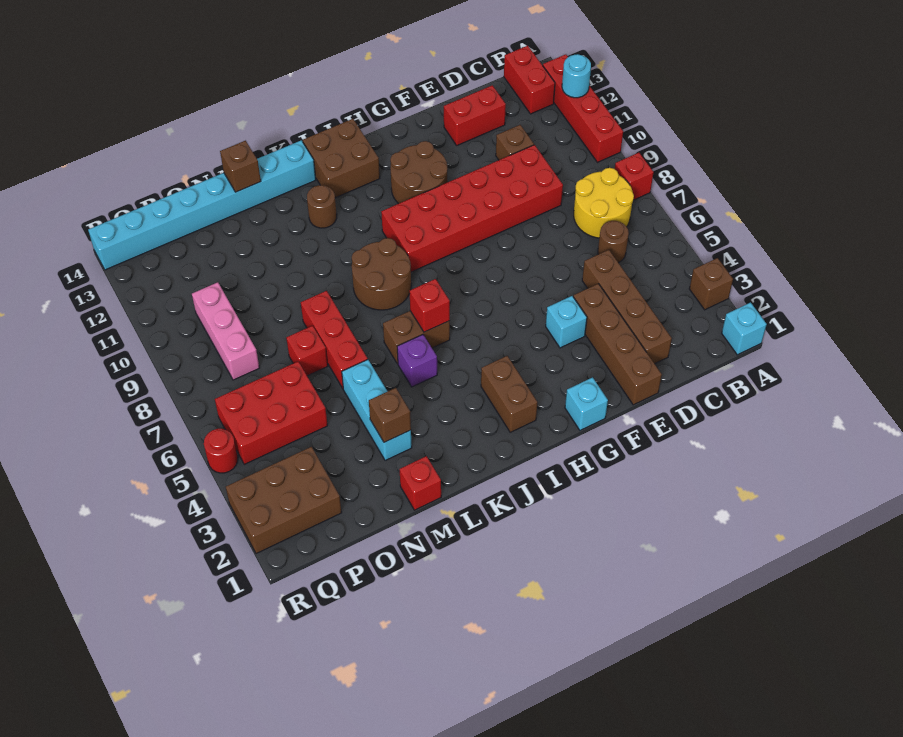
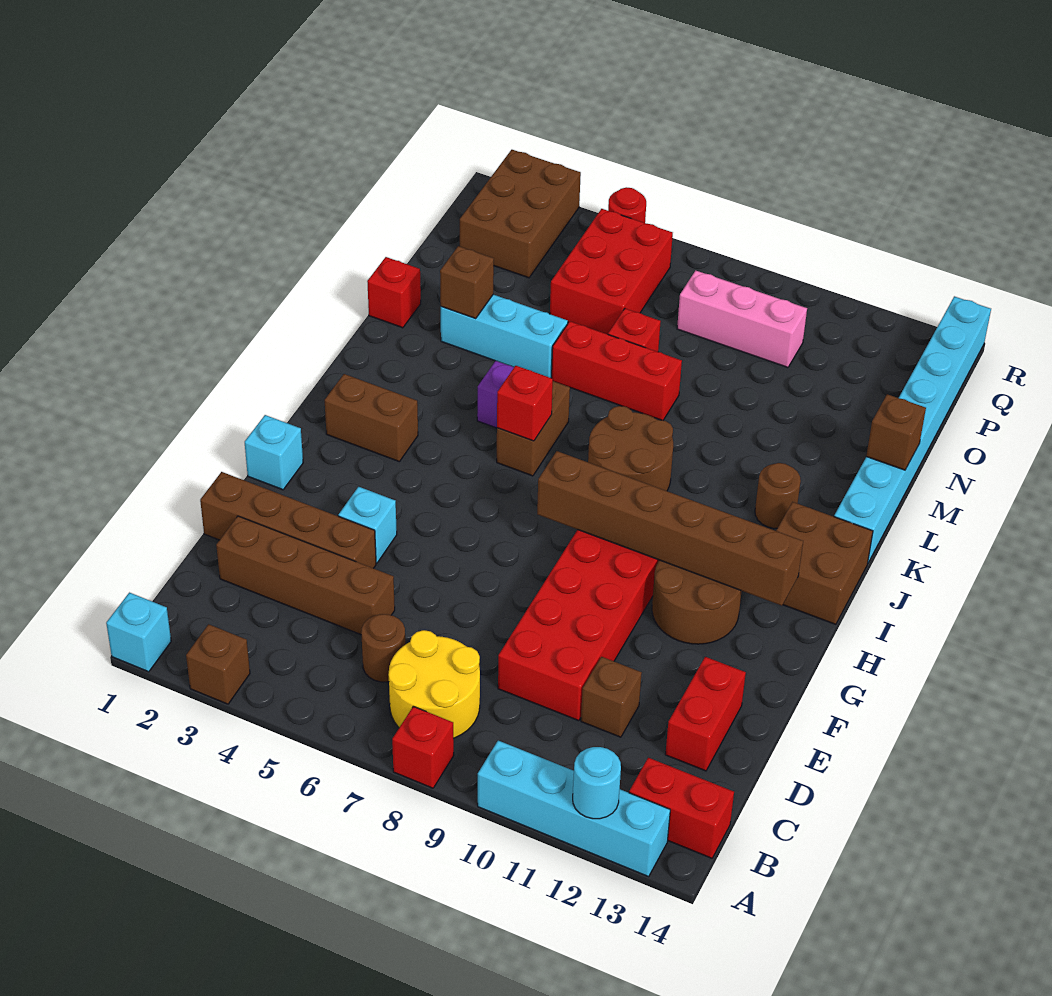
red brick A10:A13 level 1 -> cyan brick A10:A13 level 1
none -> brown brick H8:H13 level 2

